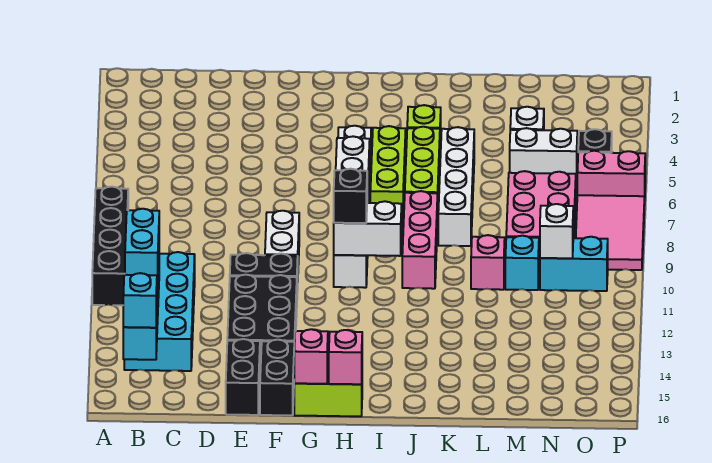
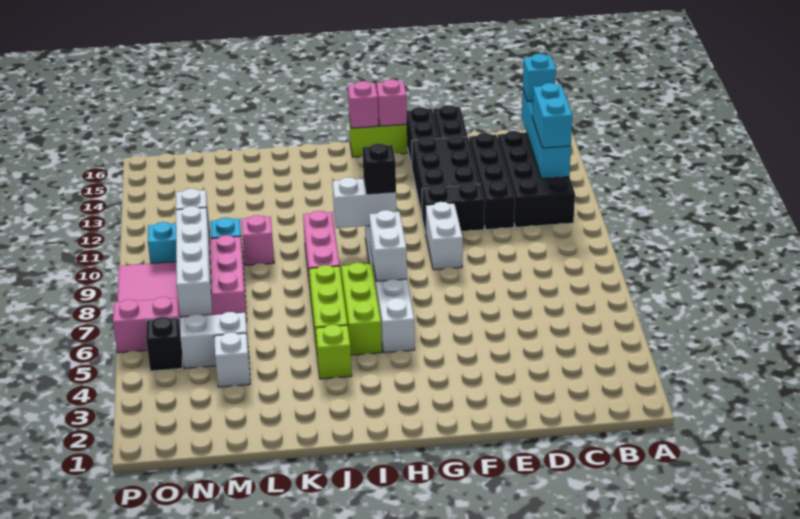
black brick A8:A11 level 1 -> black brick D11:D14 level 1
cyan brick B11:C14 level 1 -> black brick B11:C14 level 1
white brick K5:K8 level 1 -> white brick N6:N9 level 2

